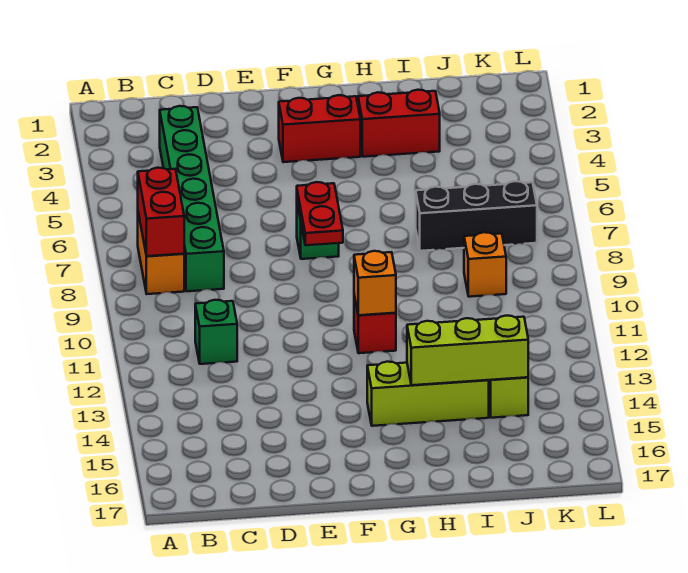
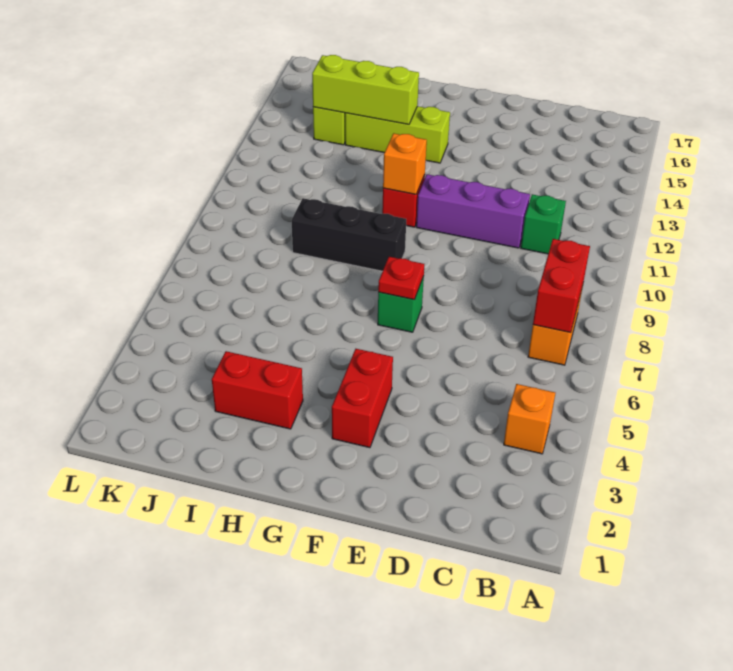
green brick C3:C8 level 1 -> none
none -> purple brick D11:F11 level 1
red brick F3:G3 level 1 -> red brick F3:F4 level 1
red plate F7:F8 level 2 -> red plate F7 level 2
black brick I7:K7 level 1 -> black brick G9:I9 level 1
orange brick J9 level 1 -> orange brick B4 level 1

